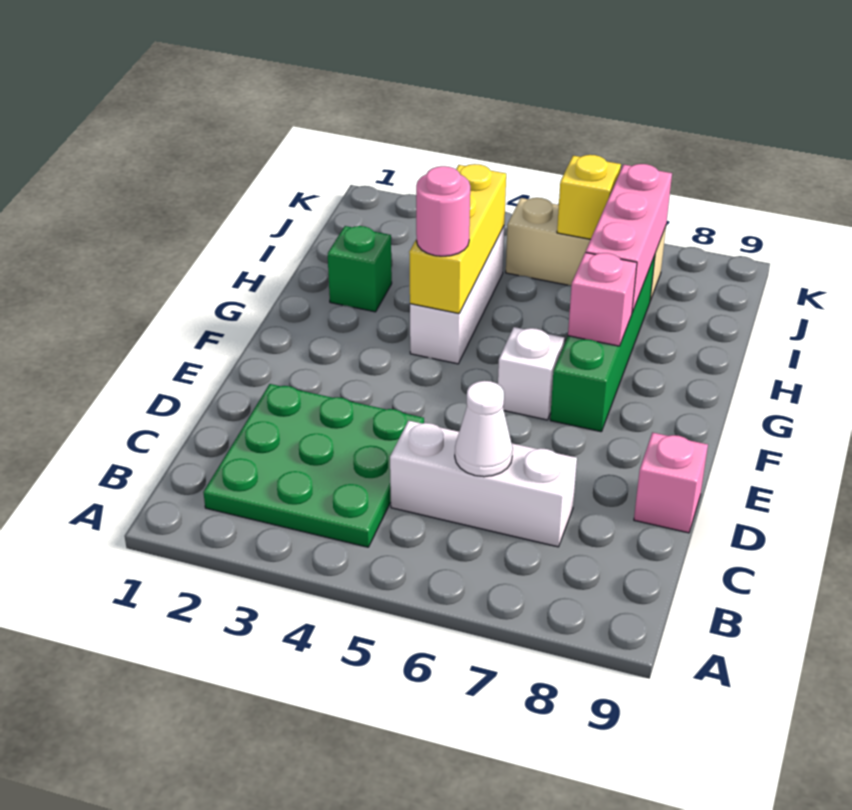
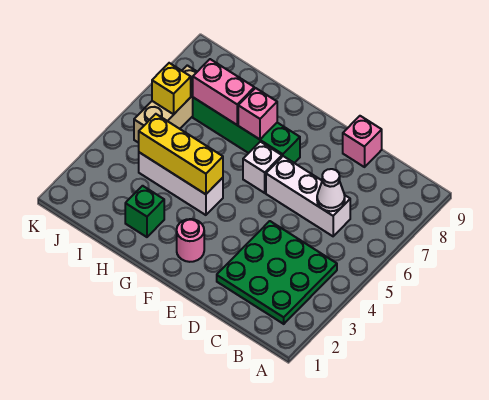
white brick C5:C7 level 1 -> white brick C6:E6 level 1
pink round brick G4 level 3 -> pink round brick F2 level 1
pink brick H7:J7 level 2 -> pink brick H7:I7 level 2

